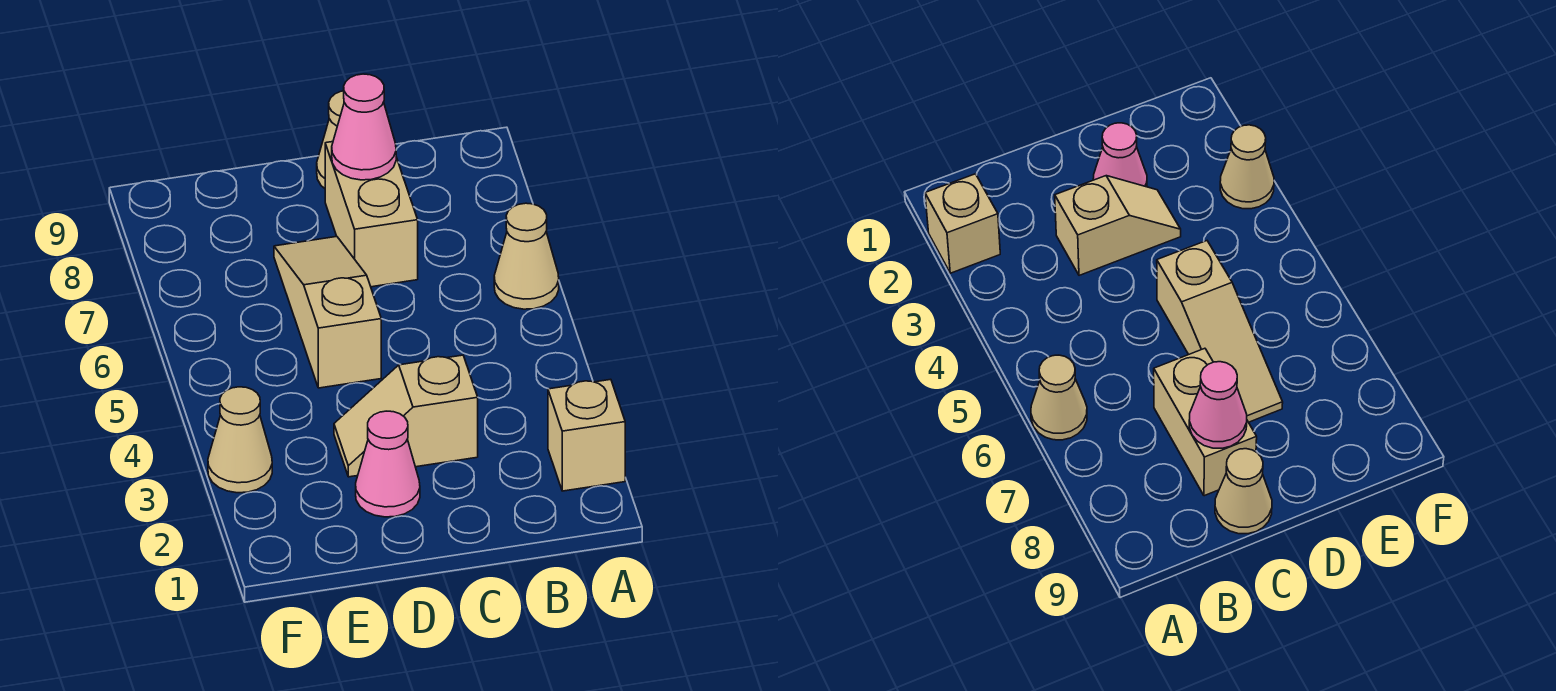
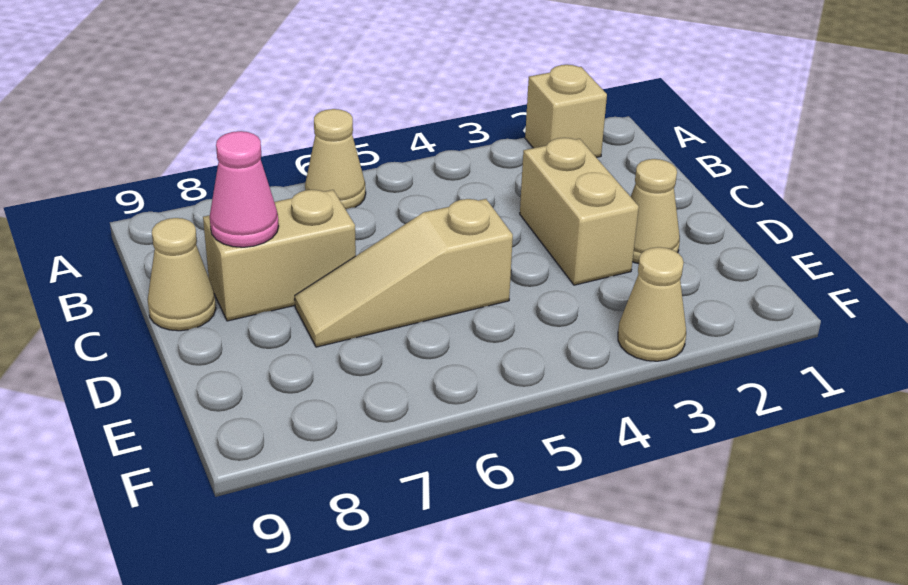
tan slope C3:D3 level 1 top C -> tan brick C3:D3 level 1
pink cone D2 level 1 -> tan cone D2 level 1

